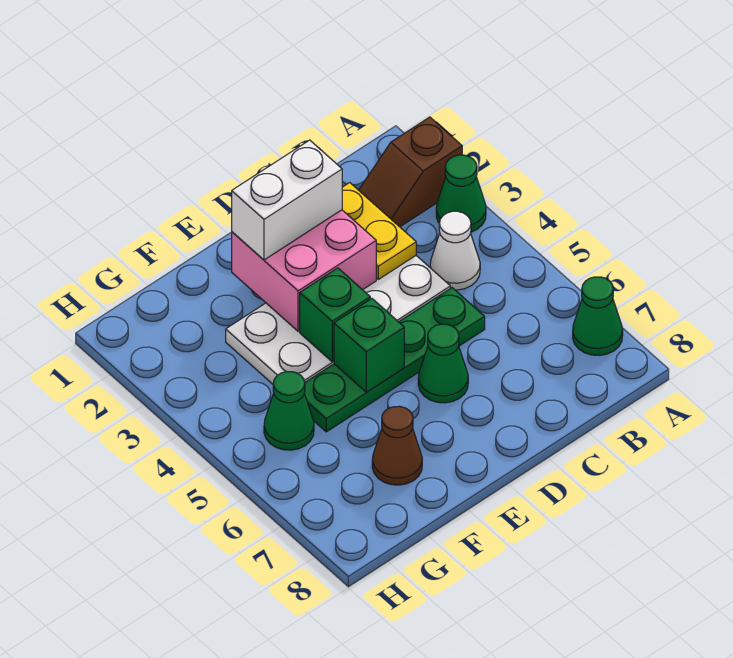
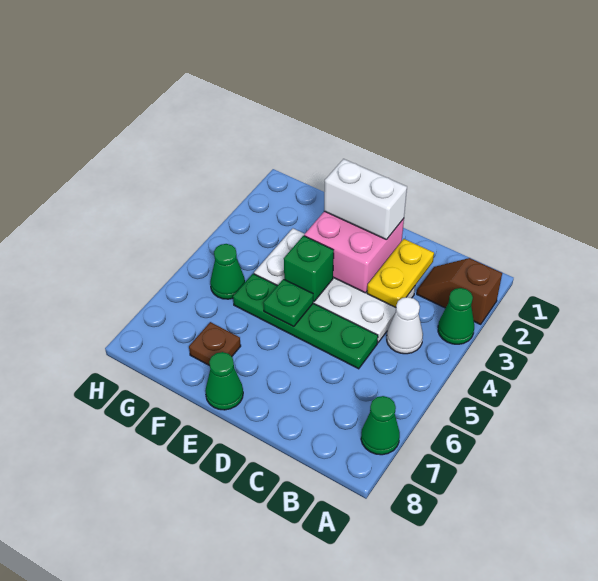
green cone D6 level 1 -> green cone E8 level 1
green brick E5 level 2 -> green plate E5 level 2
brown cone F7 level 1 -> brown plate F7 level 1

